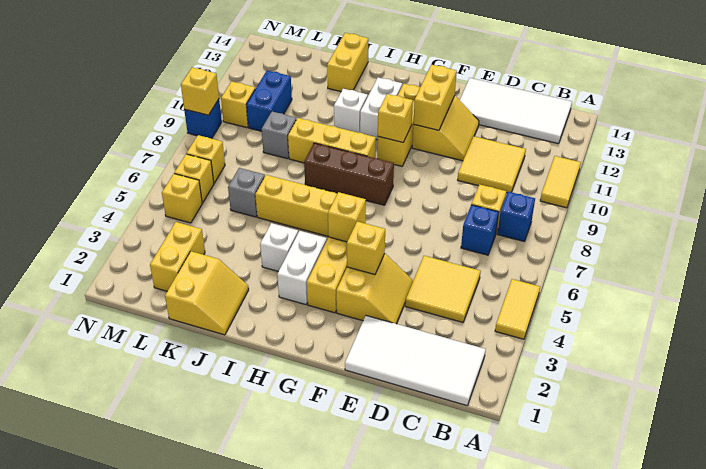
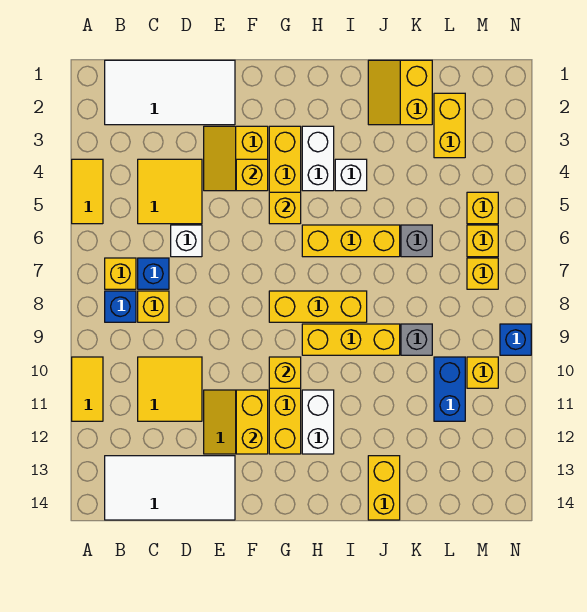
brown brick G8:I8 level 1 -> yellow brick G8:I8 level 1
white brick I11 level 1 -> white brick D6 level 1
yellow brick N9 level 2 -> yellow brick B7 level 1

